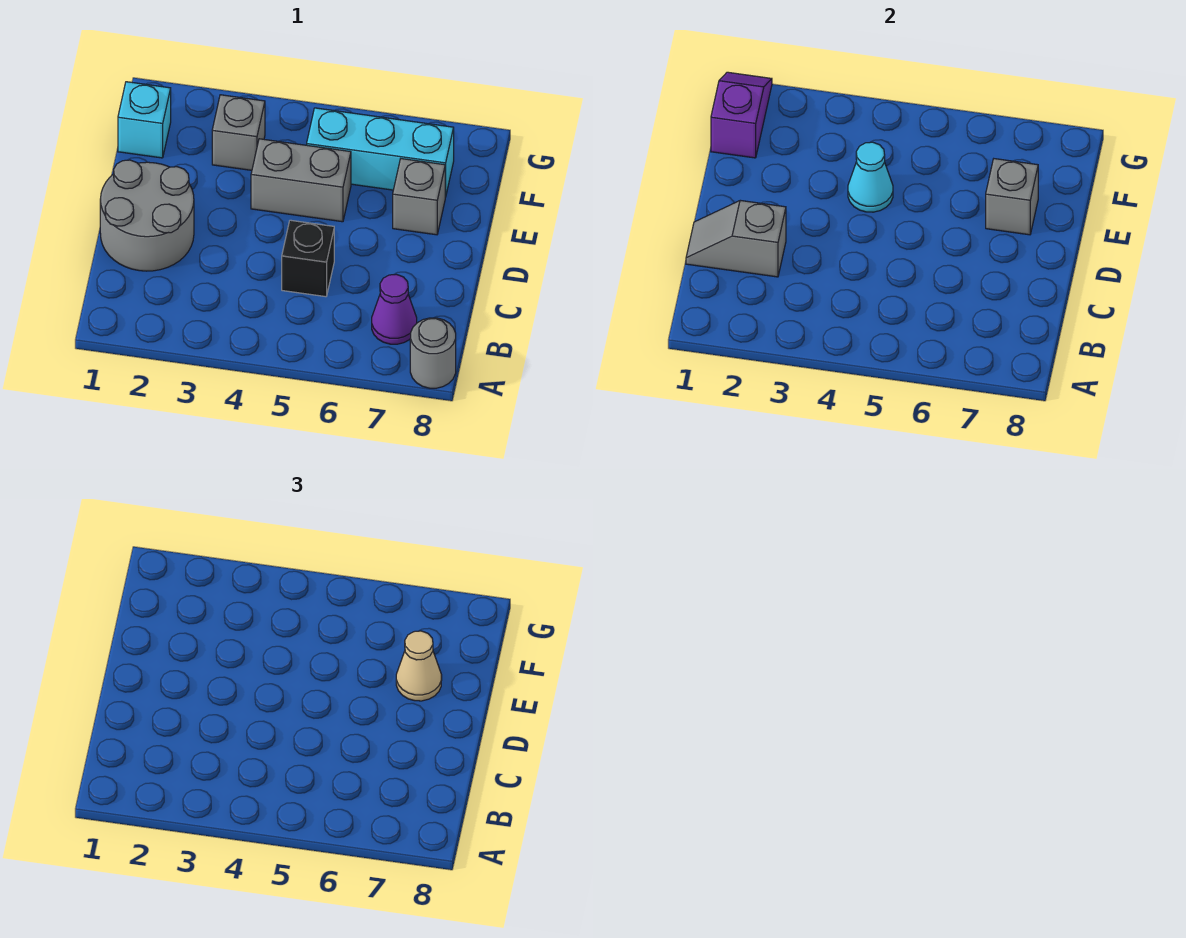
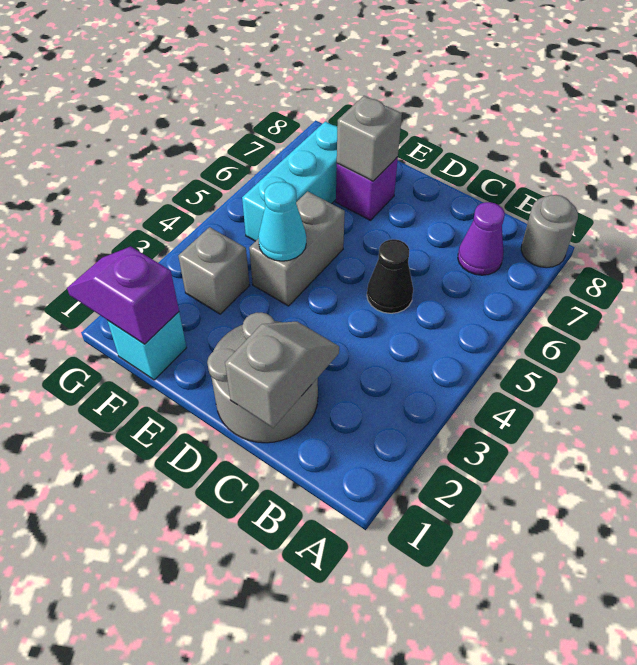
grey slope C1:C2 level 2 top 2 -> grey slope C1:C2 level 2 top 1
black brick C5 level 1 -> black cone C5 level 1
grey brick E7 level 1 -> purple brick E7 level 1
tan cone E7 level 3 -> none

